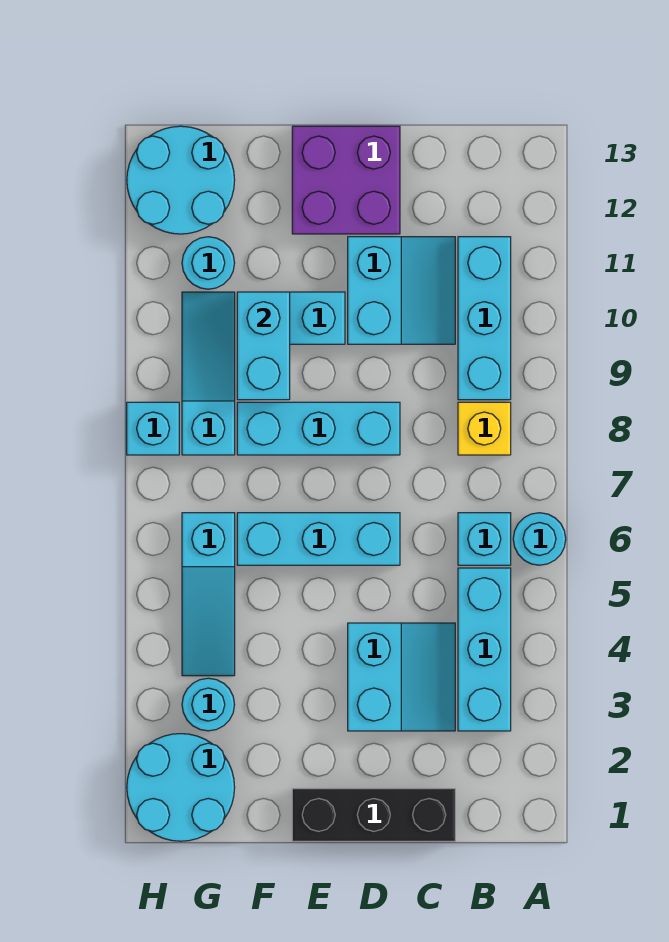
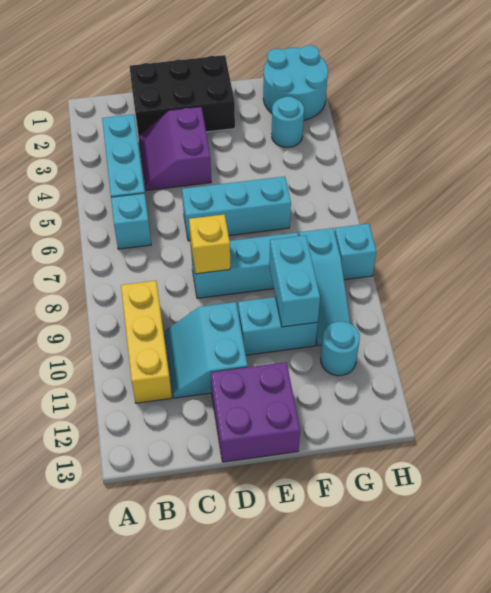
cyan round brick A6 level 1 -> none
yellow brick B8 level 1 -> yellow brick D8 level 2
cyan brick B9:B11 level 1 -> yellow brick B9:B11 level 1
black brick C1:E1 level 1 -> black brick C1:E2 level 1
cyan slope C3:D4 level 1 top D -> purple slope C3:D4 level 1 top D
cyan slope G4:G6 level 1 top 6 -> none
cyan round brick G12:H13 level 1 -> none

